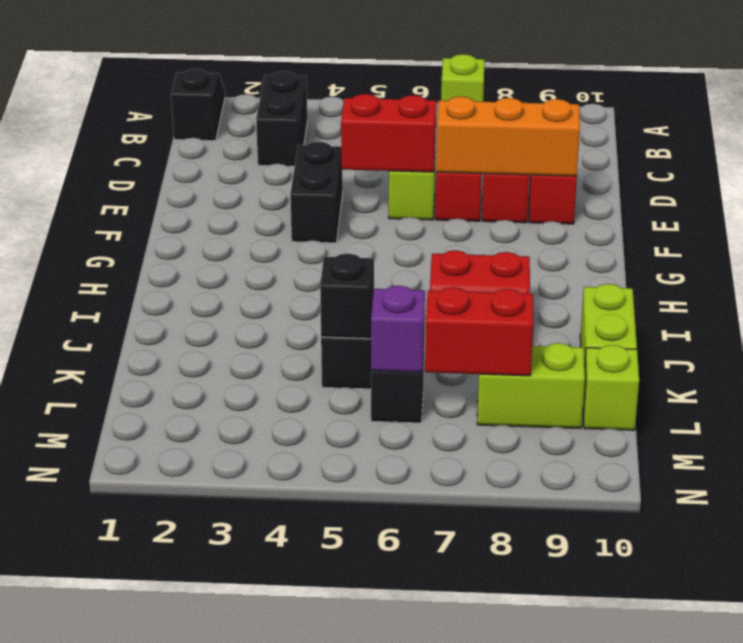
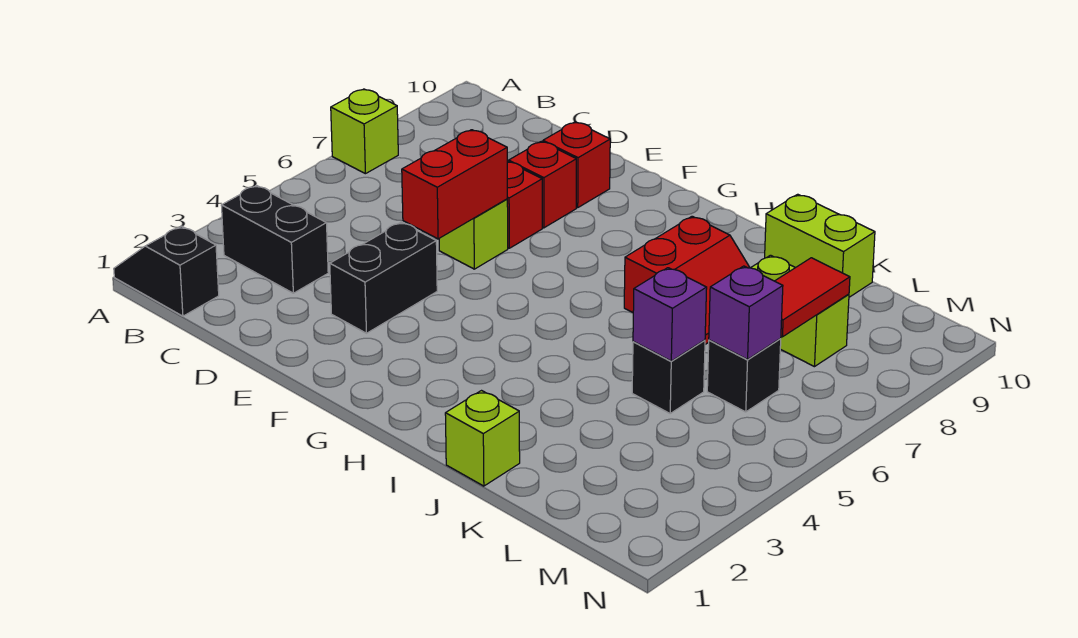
black brick E4:F4 level 1 -> black brick E3:E4 level 1
orange brick E7:E9 level 2 -> none
black brick K5 level 2 -> purple brick K5 level 2
red brick L7:L8 level 2 -> red tile L7:L8 level 2
lime brick L8:L9 level 1 -> lime brick K8:L8 level 1
lime brick L10 level 1 -> lime brick J1 level 1

